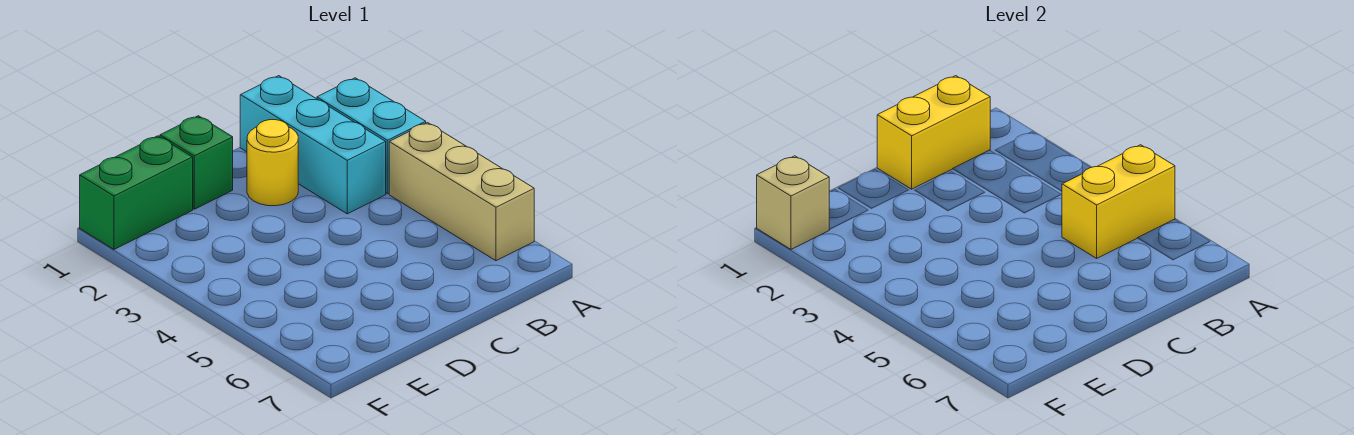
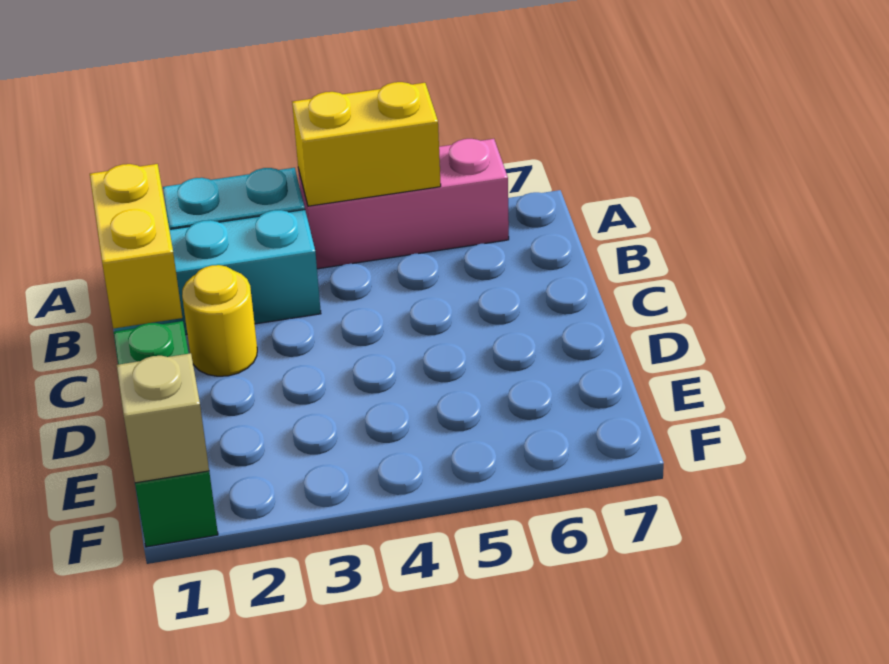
tan brick A4:A6 level 1 -> pink brick A4:A6 level 1
yellow brick A5:B5 level 2 -> yellow brick A4:A5 level 2

